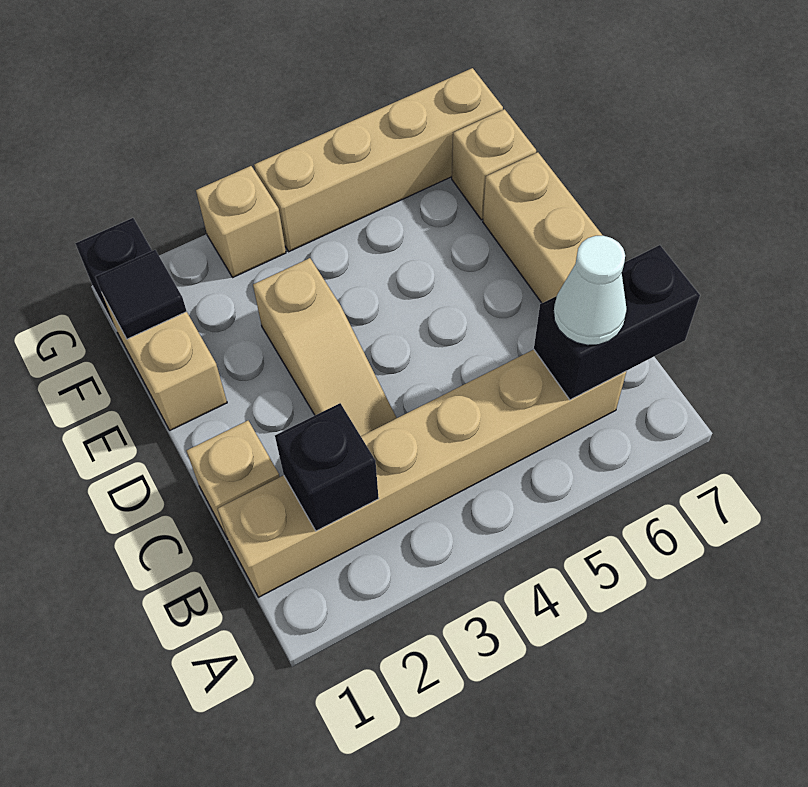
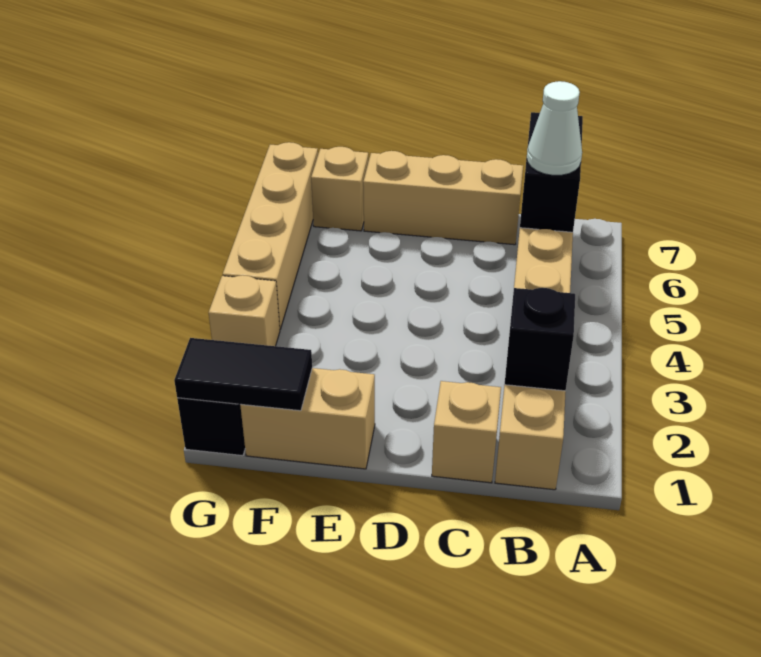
tan slope C3:E3 level 1 top E -> none
black tile F1 level 2 -> black tile F1:G1 level 2

